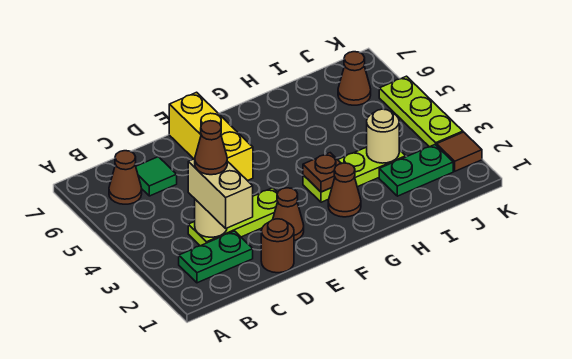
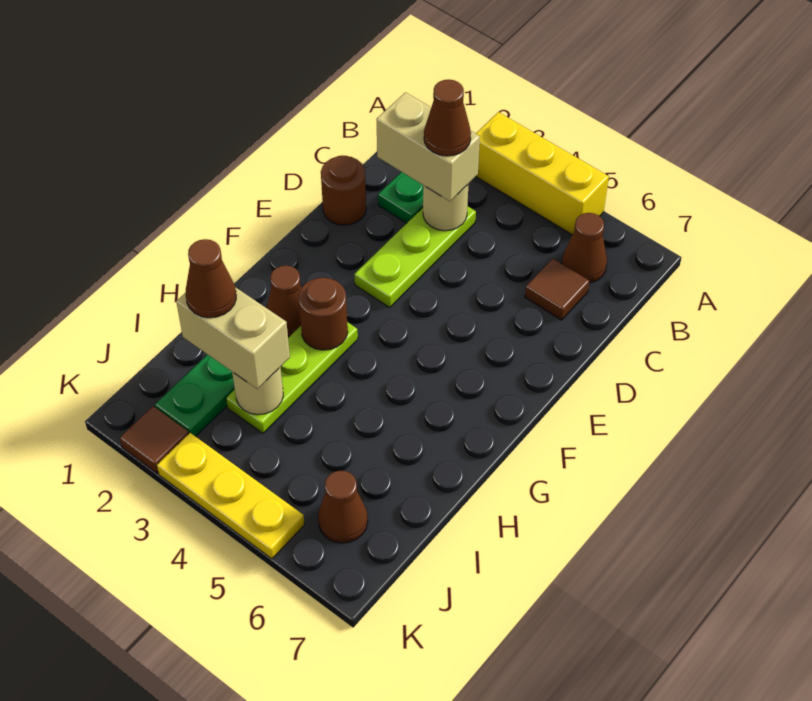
green tile C6 level 1 -> brown tile C6 level 1
brown cone E2 level 1 -> brown cone I2 level 4
yellow brick E5:E7 level 1 -> yellow brick A3:A5 level 1
brown plate G3 level 2 -> brown round brick G3 level 2
none -> tan brick I2:I3 level 3
lime plate K3:K5 level 1 -> yellow plate K3:K5 level 1

